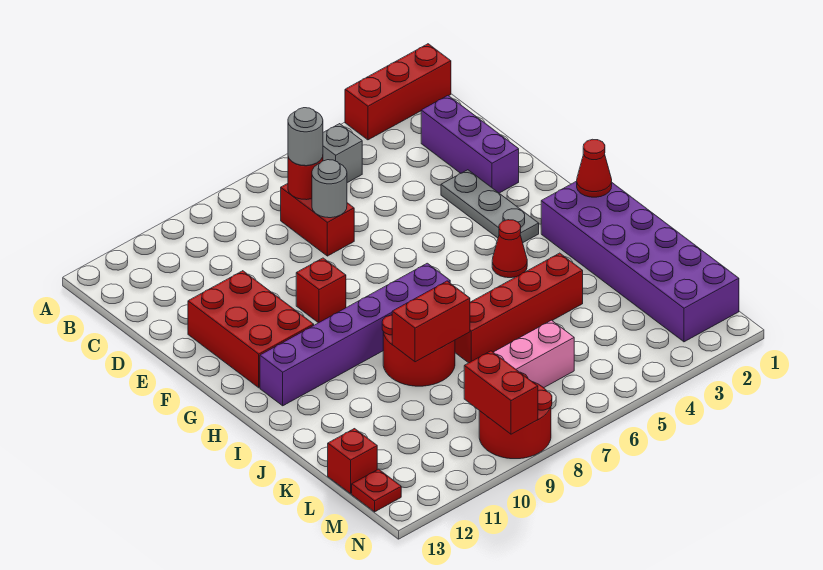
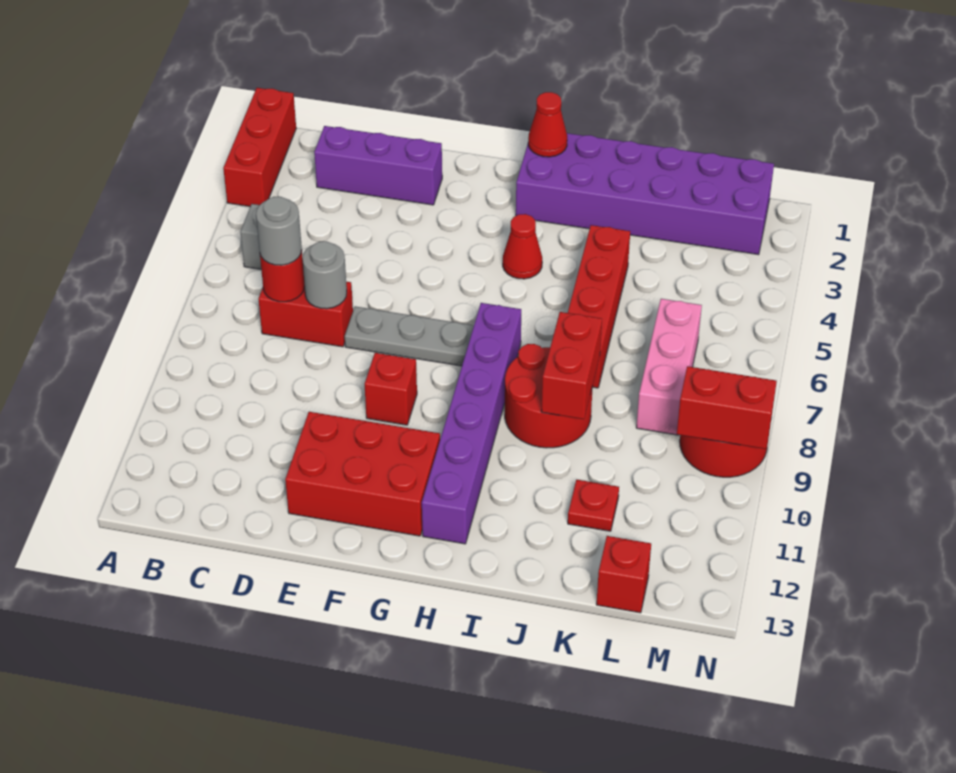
grey plate E3:G3 level 1 -> grey plate E7:G7 level 1
red plate M13 level 1 -> red plate K11 level 1

